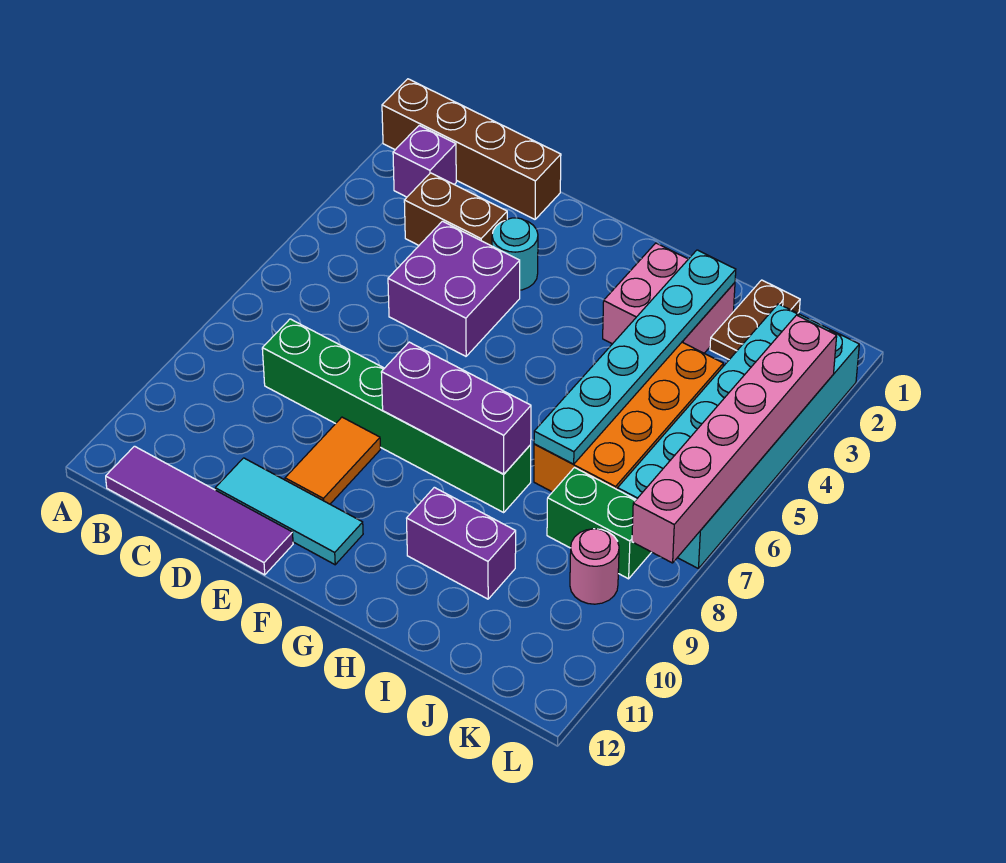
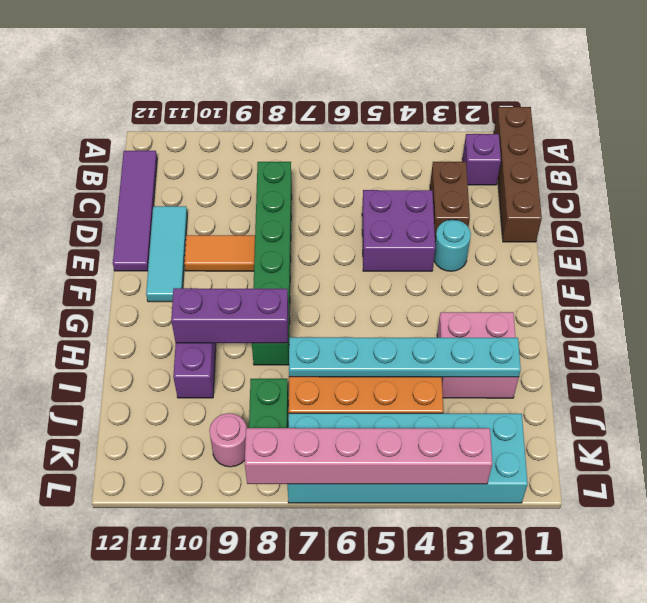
purple brick F8:H8 level 2 -> purple brick H8:H10 level 2
brown plate J1:J2 level 1 -> none

